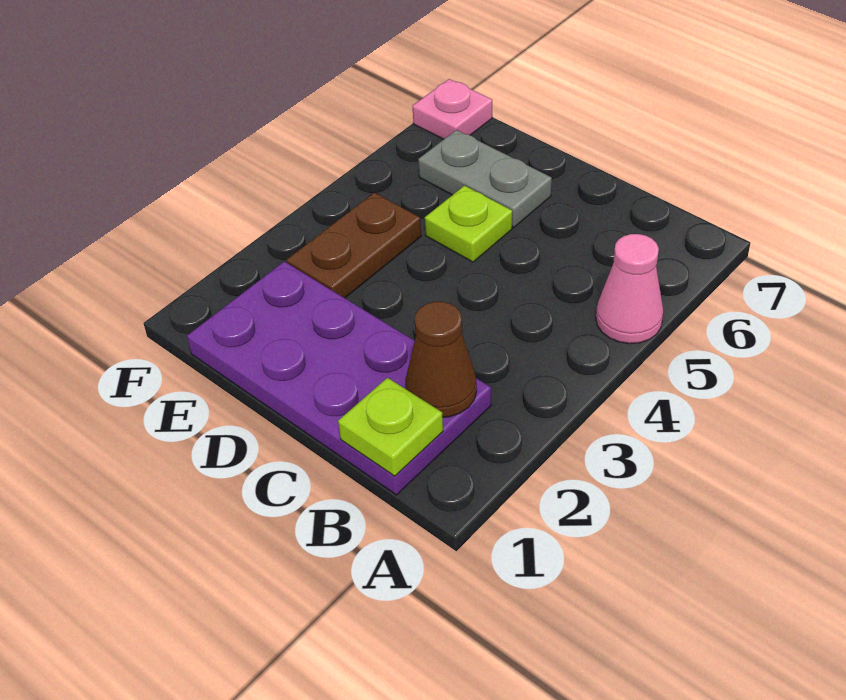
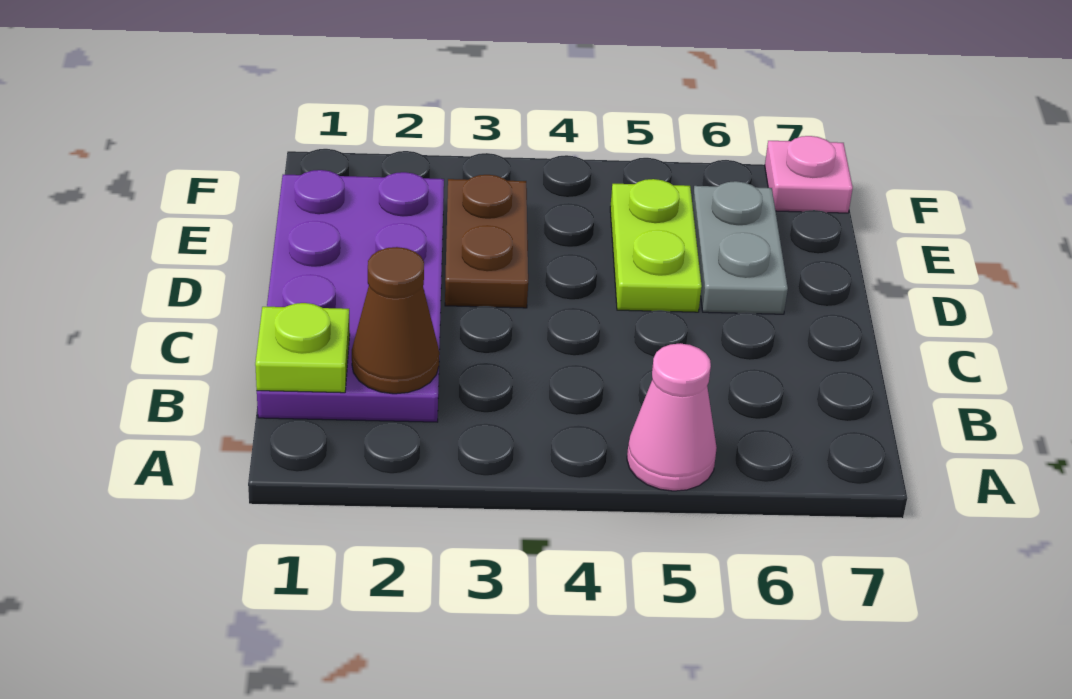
lime plate D5 level 1 -> lime plate D5:E5 level 1
brown plate E3:E4 level 1 -> brown plate D3:E3 level 1

